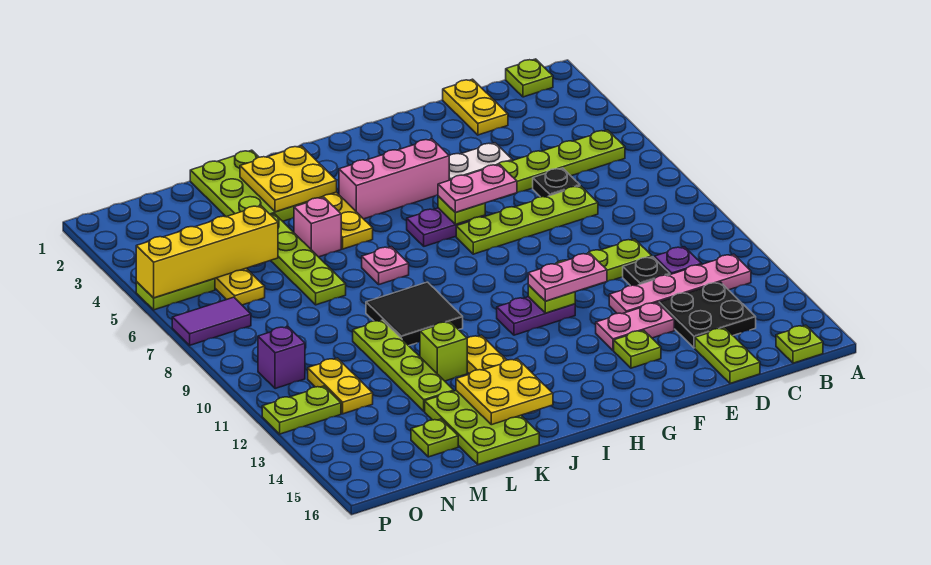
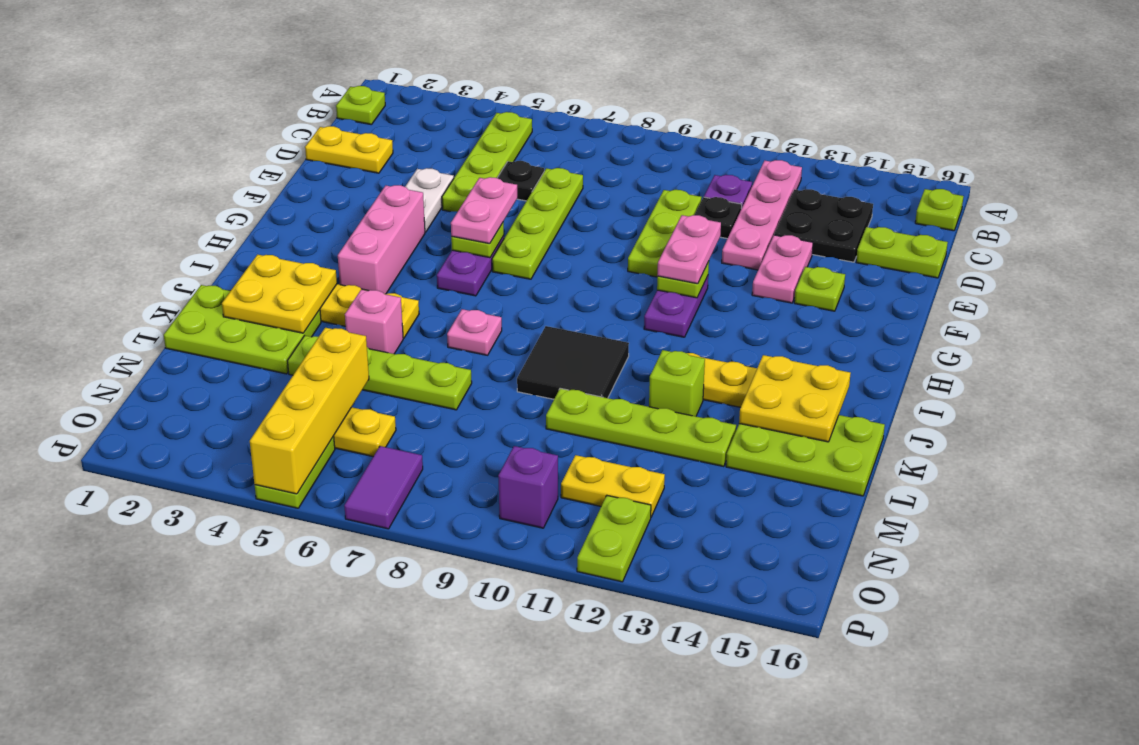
lime plate M15 level 1 -> none

